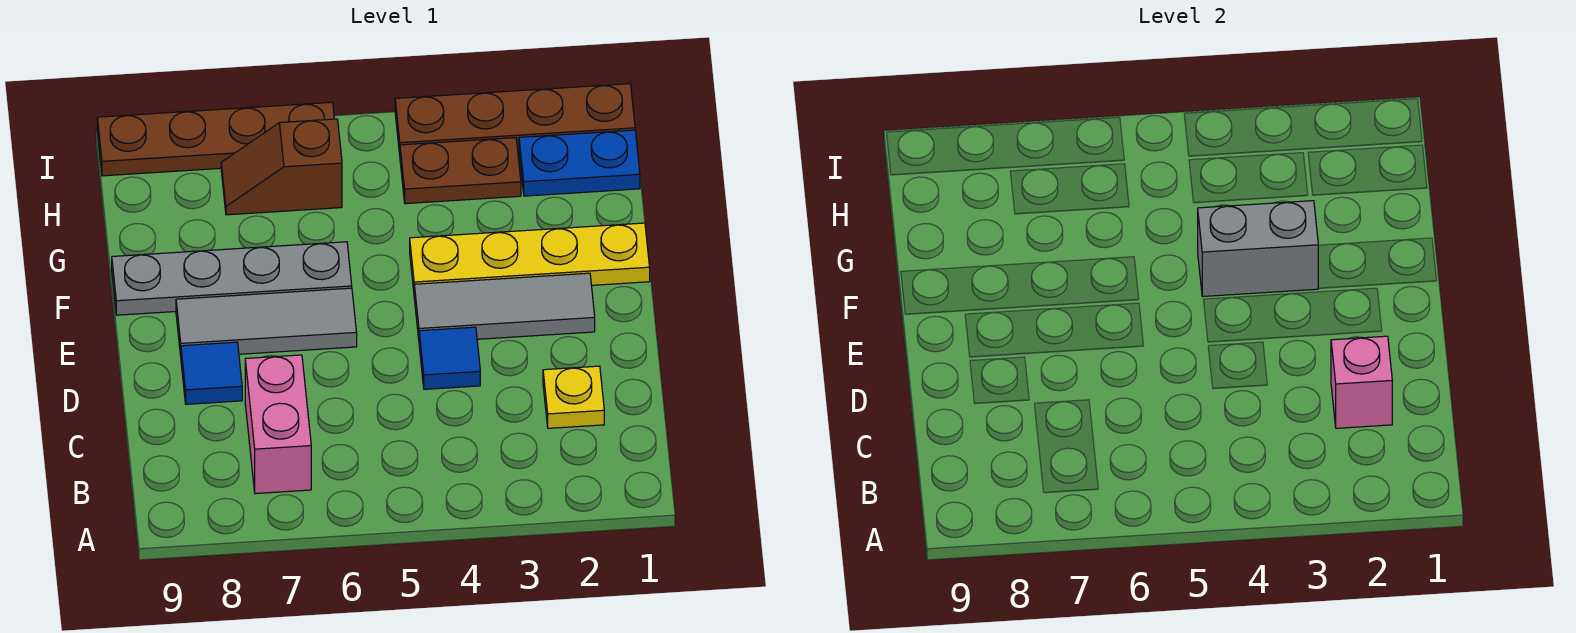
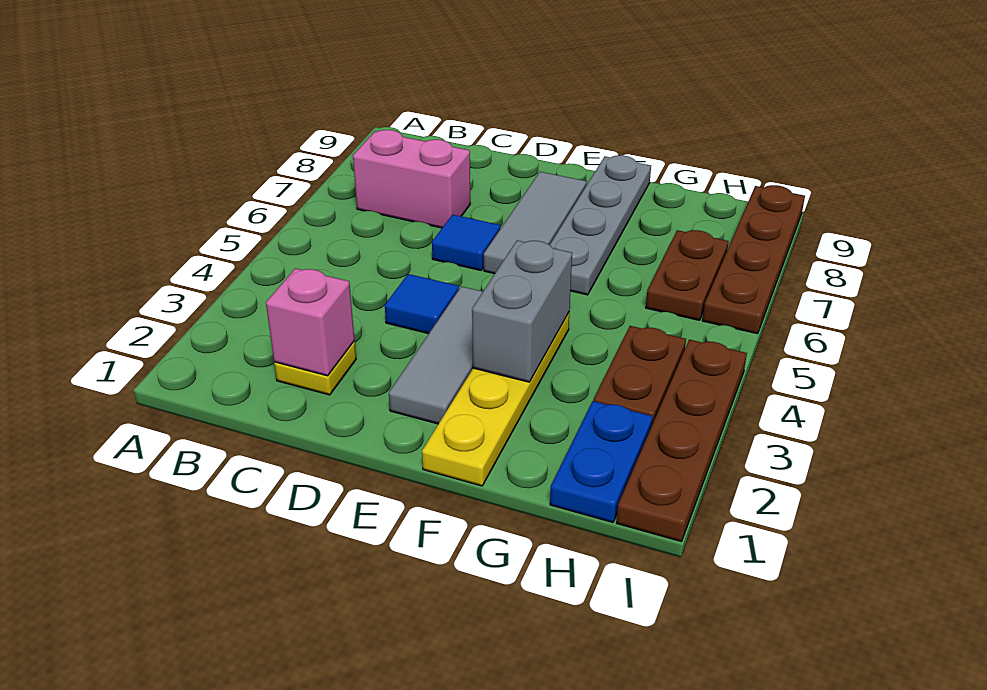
blue tile D8 level 1 -> blue tile D6 level 1
brown slope H6:H7 level 1 top 6 -> brown plate H6:H7 level 1

